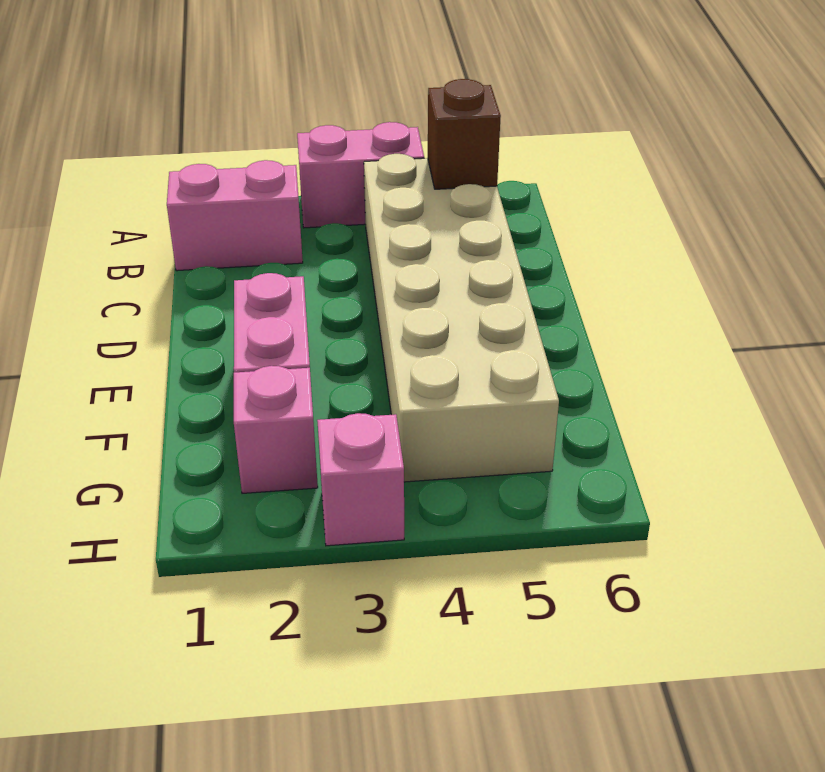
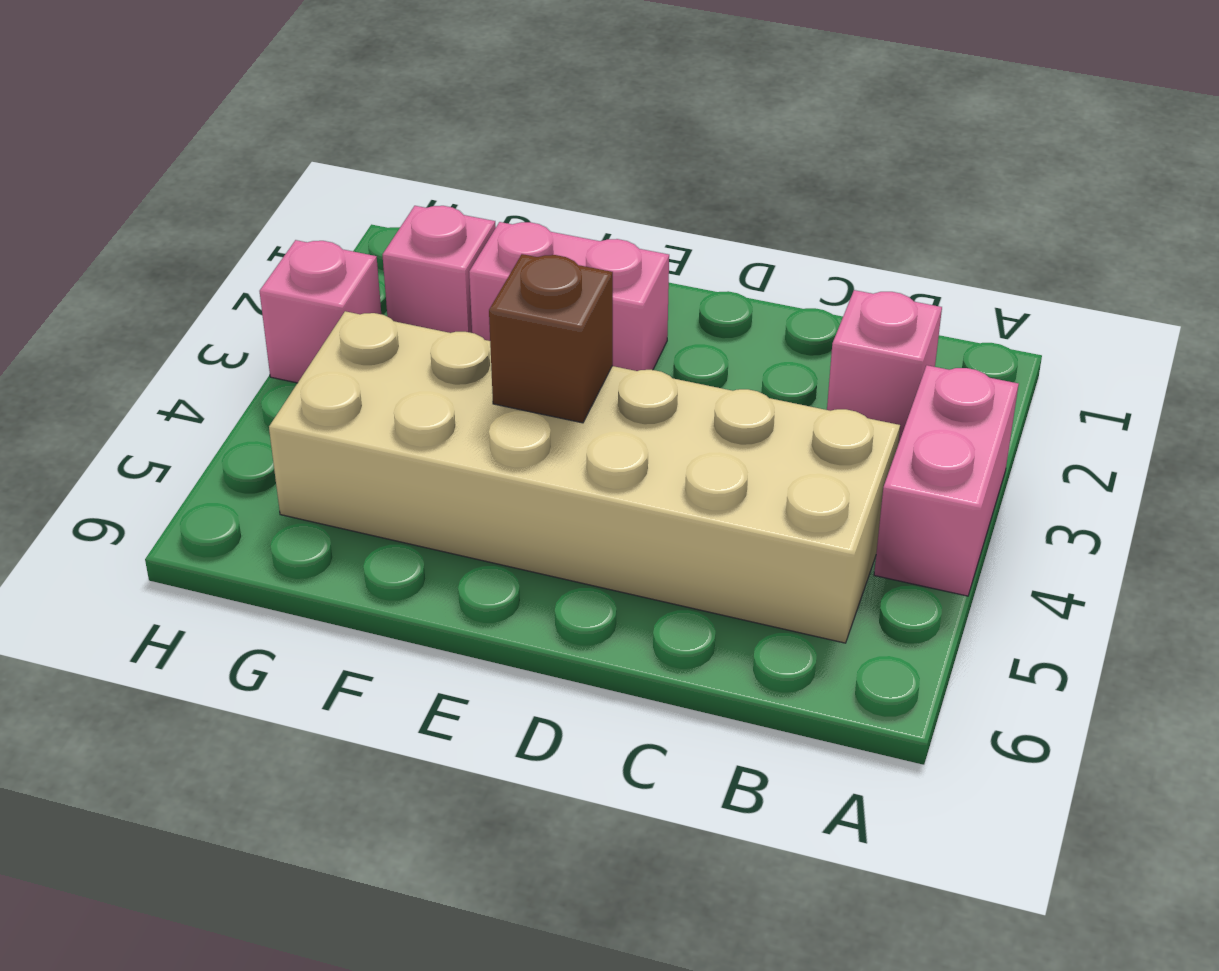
pink brick B1:B2 level 1 -> pink brick B2 level 1
brown brick B5 level 2 -> brown brick E4 level 2

